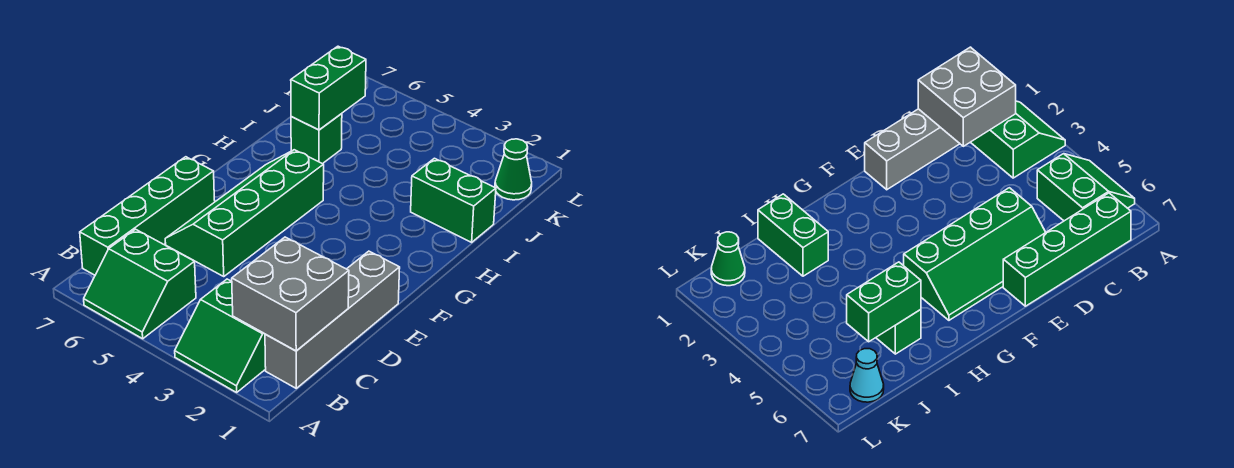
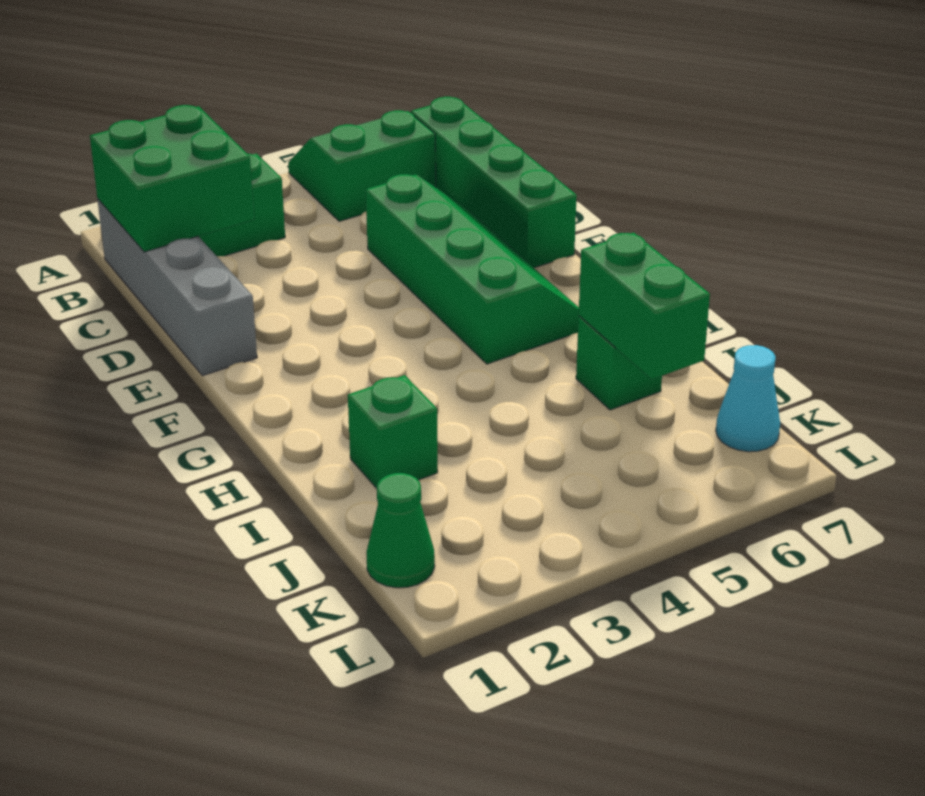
grey brick B1:C2 level 2 -> green brick B1:C2 level 2
green brick I1:I2 level 1 -> green brick I2 level 1

